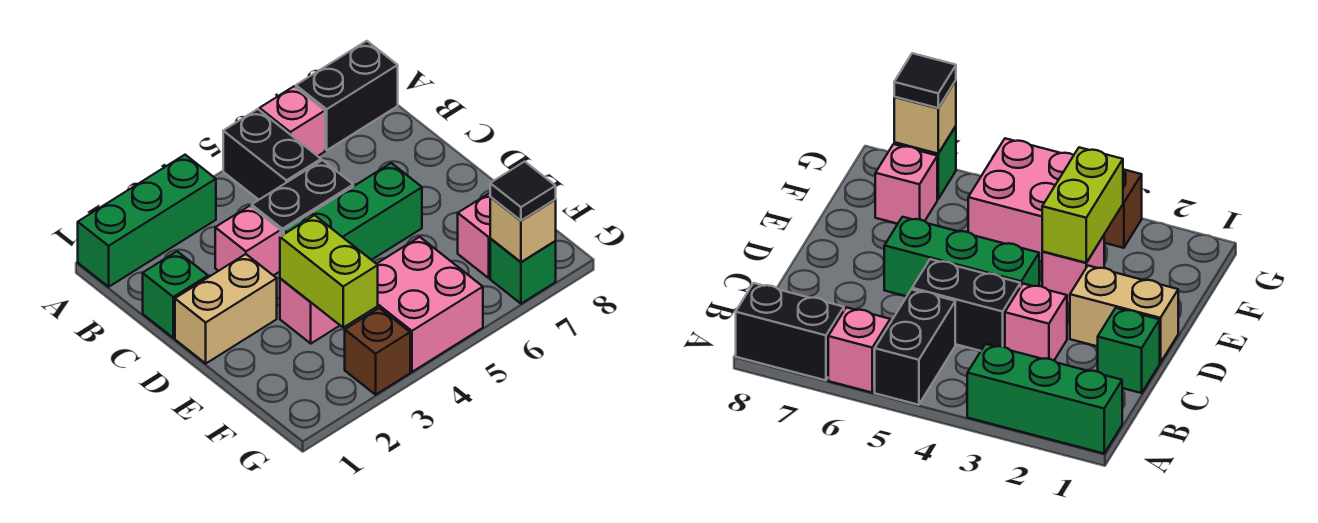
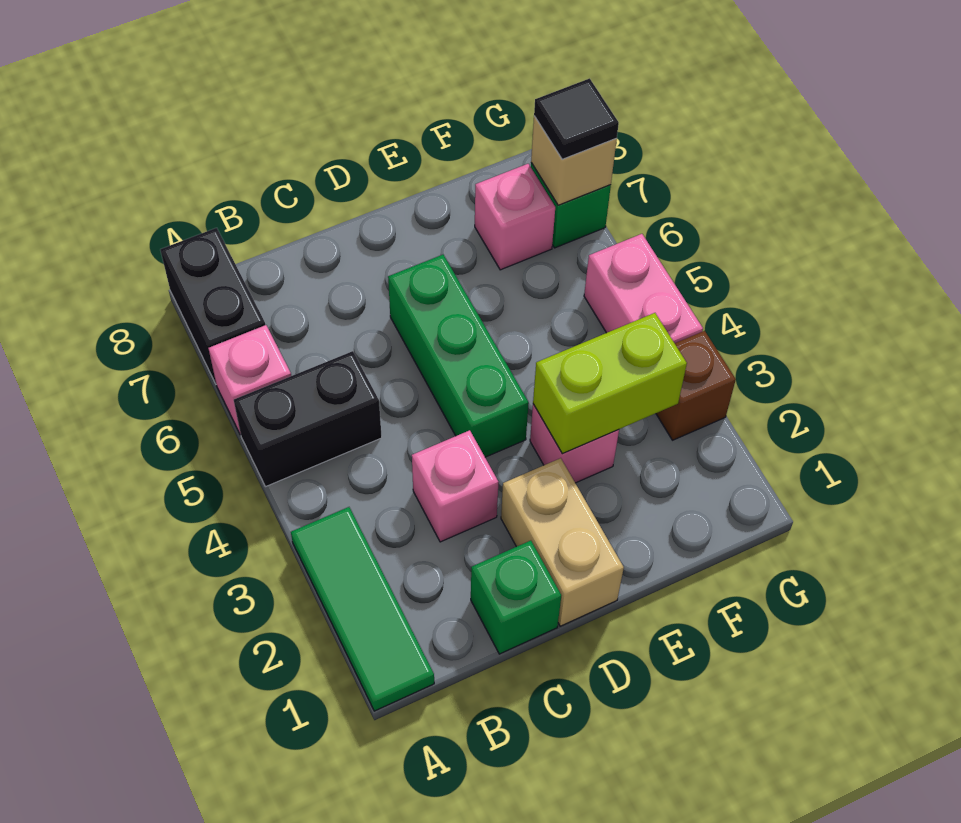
green brick A1:A3 level 1 -> green tile A1:A3 level 1
black brick C4:C5 level 1 -> none
pink brick F4:G5 level 1 -> pink brick G4:G5 level 1

